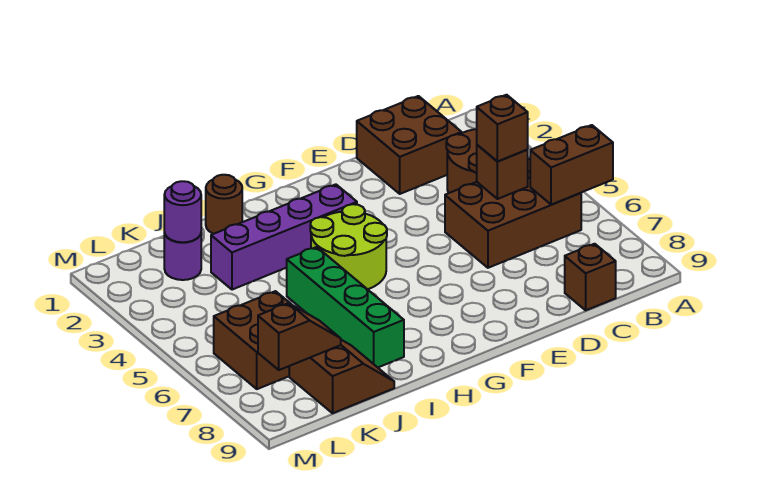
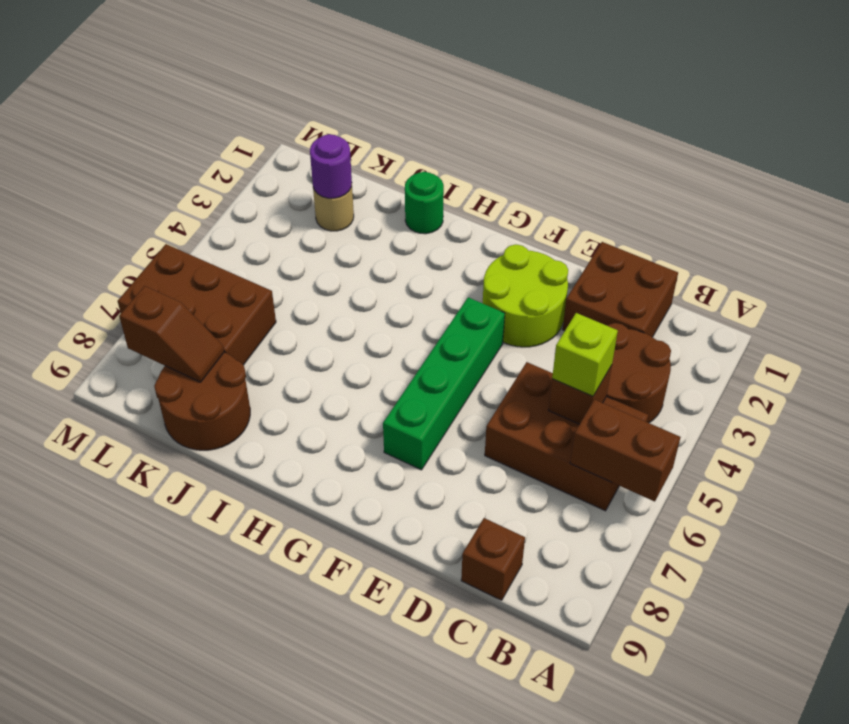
brown brick C5 level 3 -> lime brick C5 level 3
purple brick G3:J3 level 1 -> none
lime round brick G4:H5 level 1 -> lime round brick E2:F3 level 1
brown round brick I1 level 1 -> green round brick I1 level 1
green brick I5:I8 level 1 -> green brick F4:F7 level 1
brown slope J8:K9 level 1 top K -> brown round brick J8:K9 level 1
purple round brick K2 level 1 -> tan round brick K2 level 1
brown brick K6:L7 level 1 -> brown brick K6:M7 level 1

